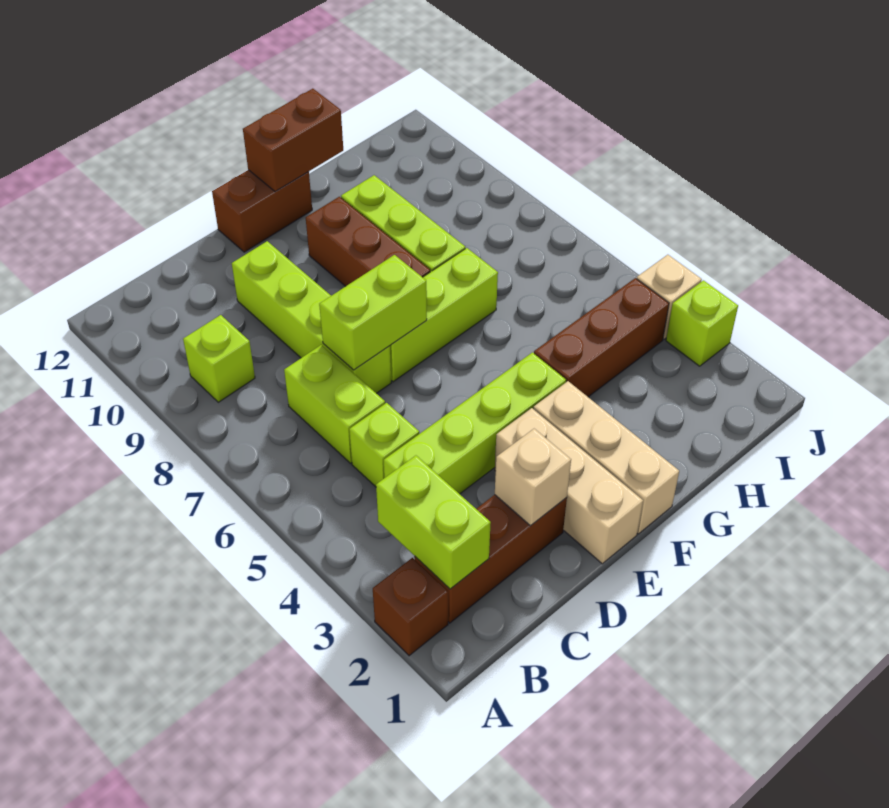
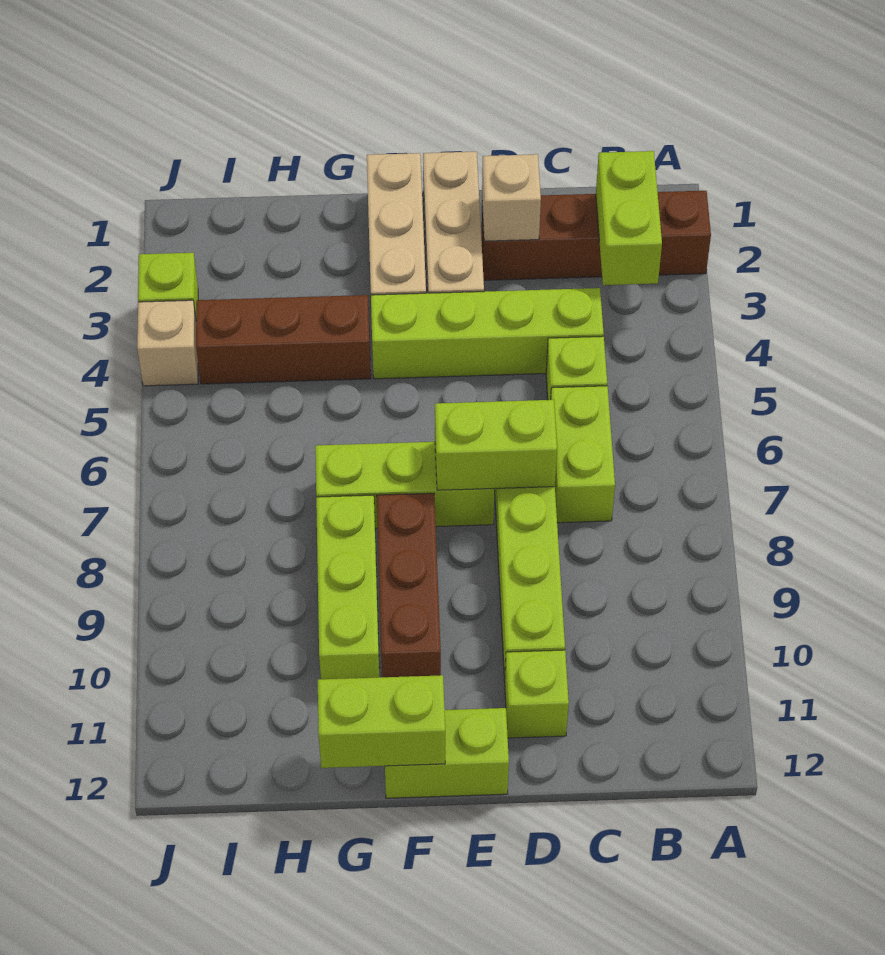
lime brick B9 level 1 -> lime brick D11 level 1
brown brick E12:F12 level 1 -> lime brick E12:F12 level 1
brown brick F12:G12 level 2 -> lime brick F12:G12 level 2

